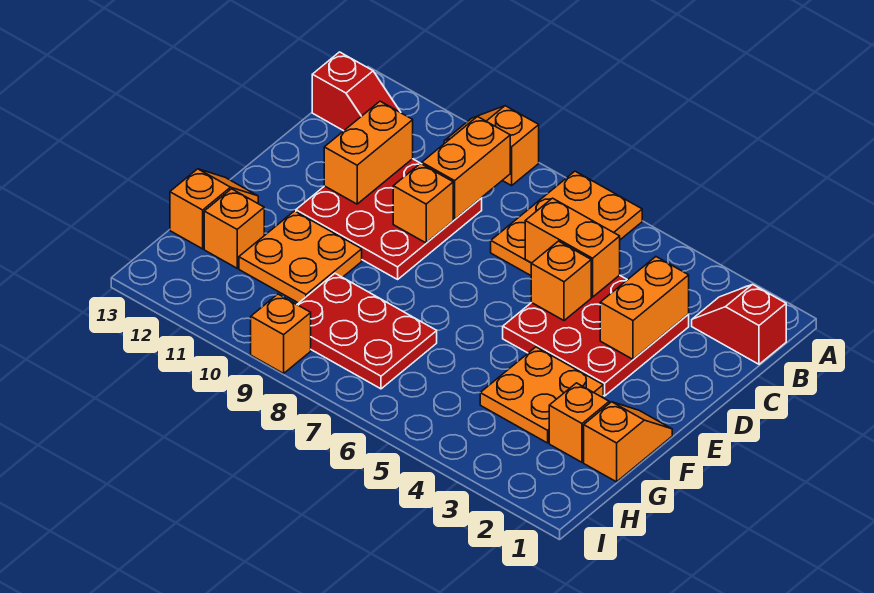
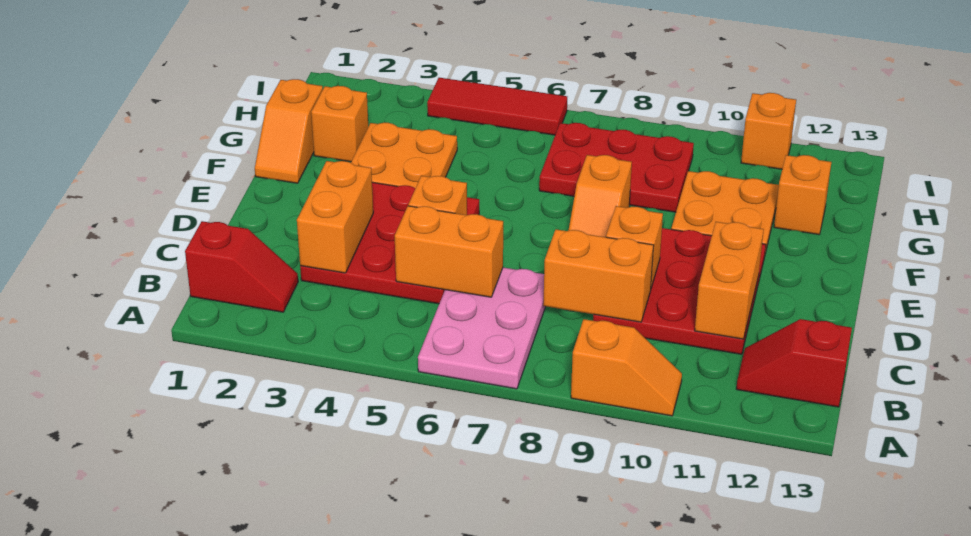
orange plate A6:C7 level 1 -> pink plate A6:C7 level 1
orange brick B9:C9 level 2 -> orange brick C8:C9 level 2
orange slope F13:G13 level 1 top G -> orange slope E8:F8 level 1 top F
none -> red tile I4:I6 level 1
orange brick I9 level 1 -> orange brick I11 level 1

